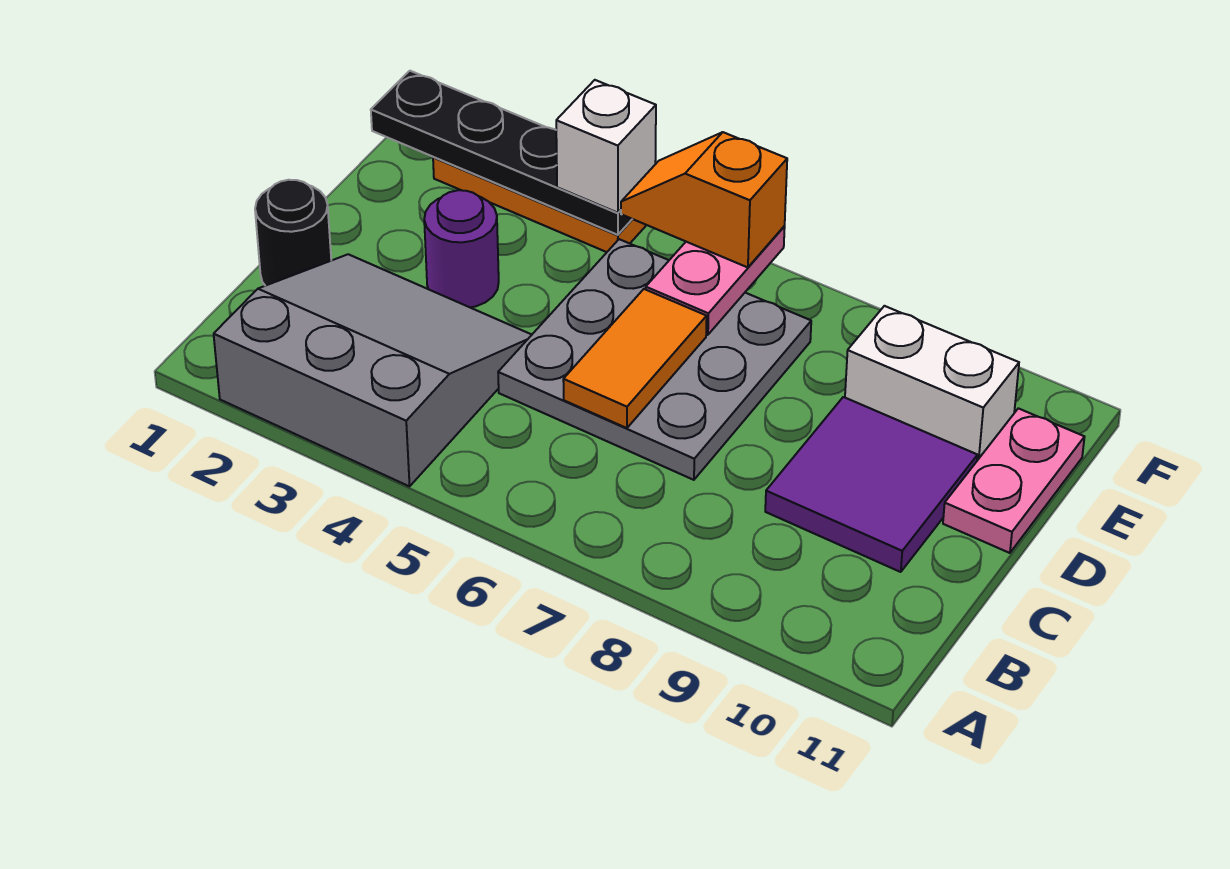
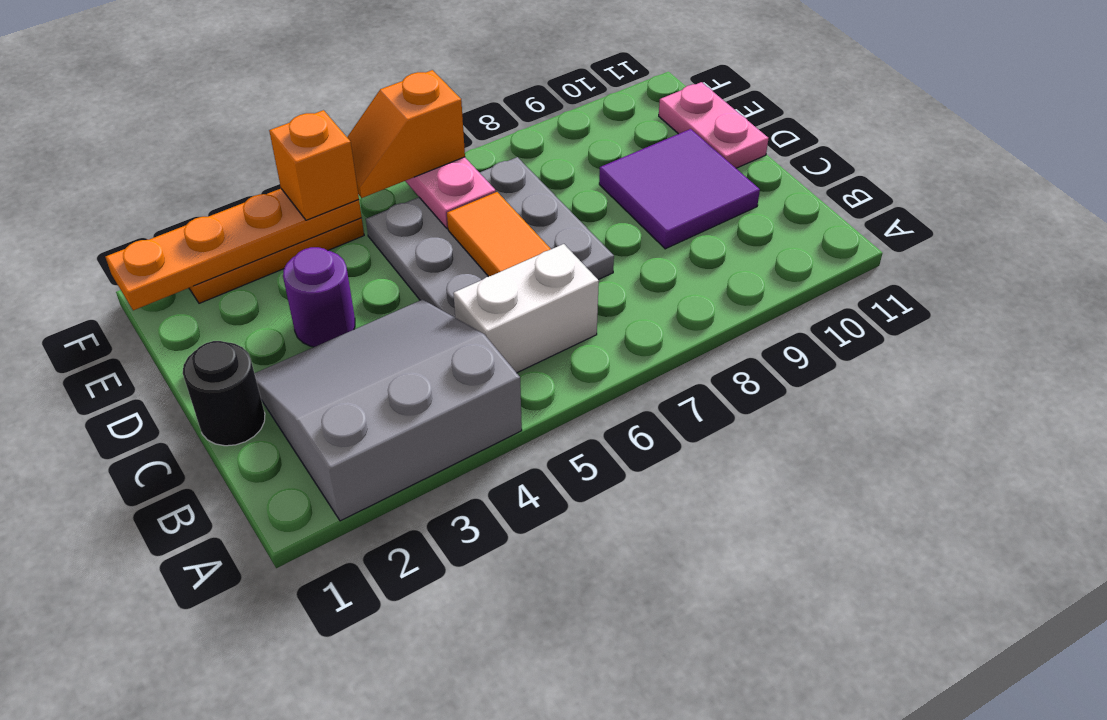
white brick E9:E10 level 1 -> white brick B5:B6 level 1
black plate F1:F4 level 2 -> orange plate F1:F4 level 2
white brick F4 level 3 -> orange brick F4 level 3

